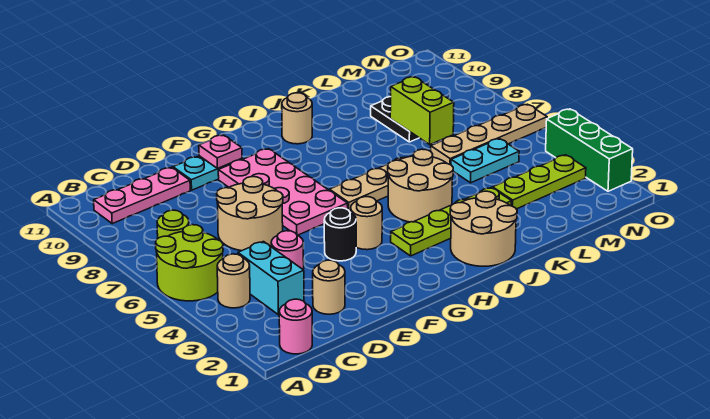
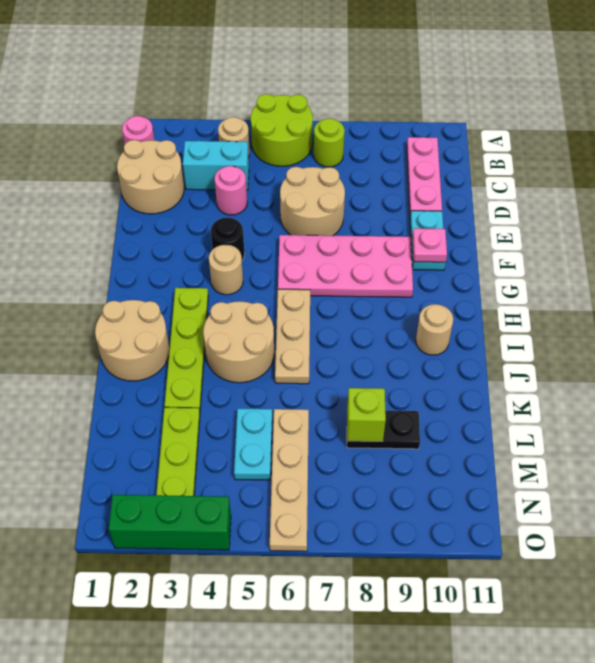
tan round brick D2 level 1 -> tan round brick C1:D2 level 1
lime brick L7:L8 level 2 -> lime brick L8 level 2

